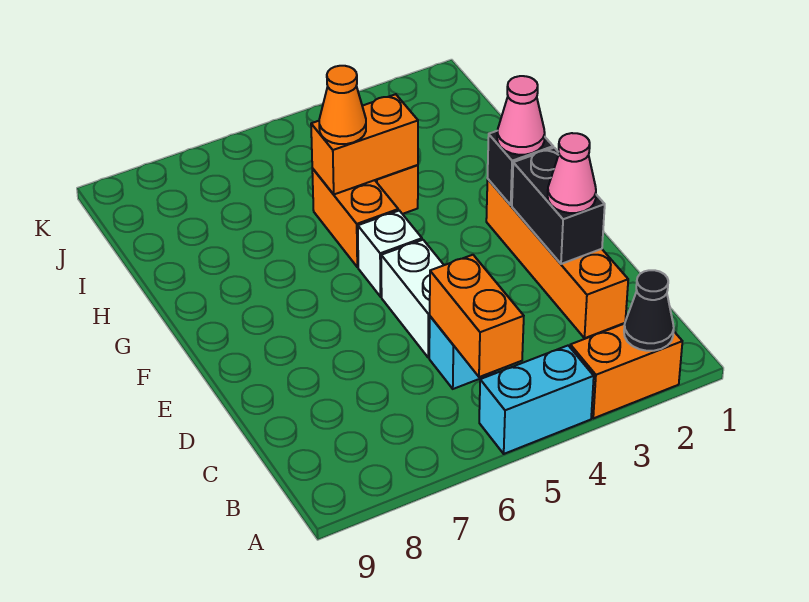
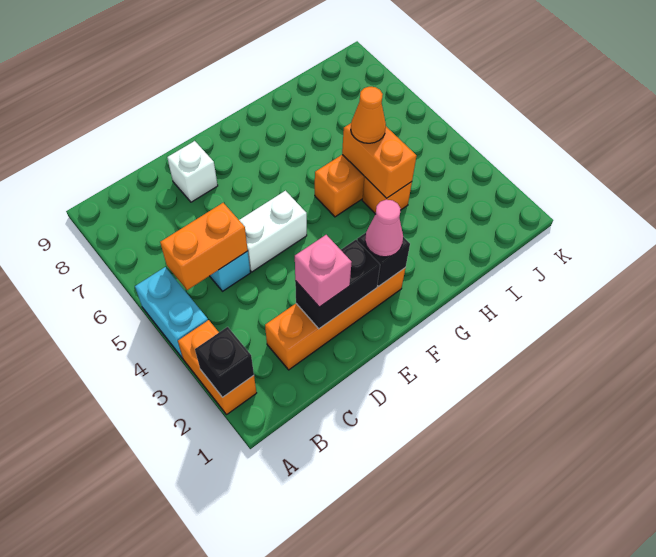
black cone A2 level 2 -> black brick A2 level 2
pink cone D2 level 3 -> pink brick D2 level 3
white brick F5 level 1 -> white brick D8 level 1

